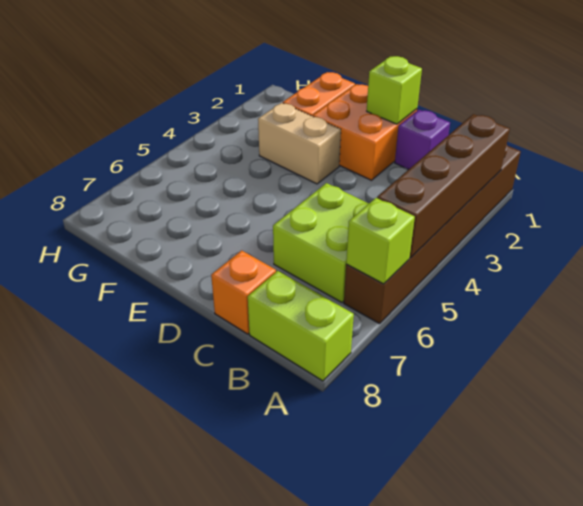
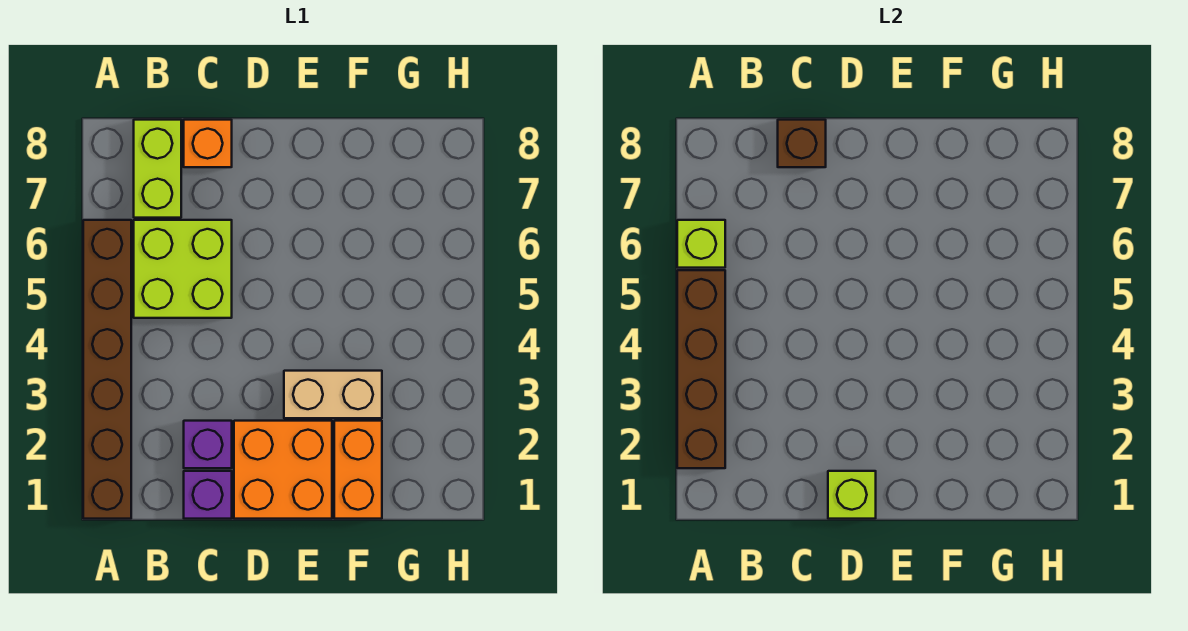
lime brick A8:B8 level 1 -> lime brick B7:B8 level 1
none -> purple brick C2 level 1
none -> brown brick C8 level 2

